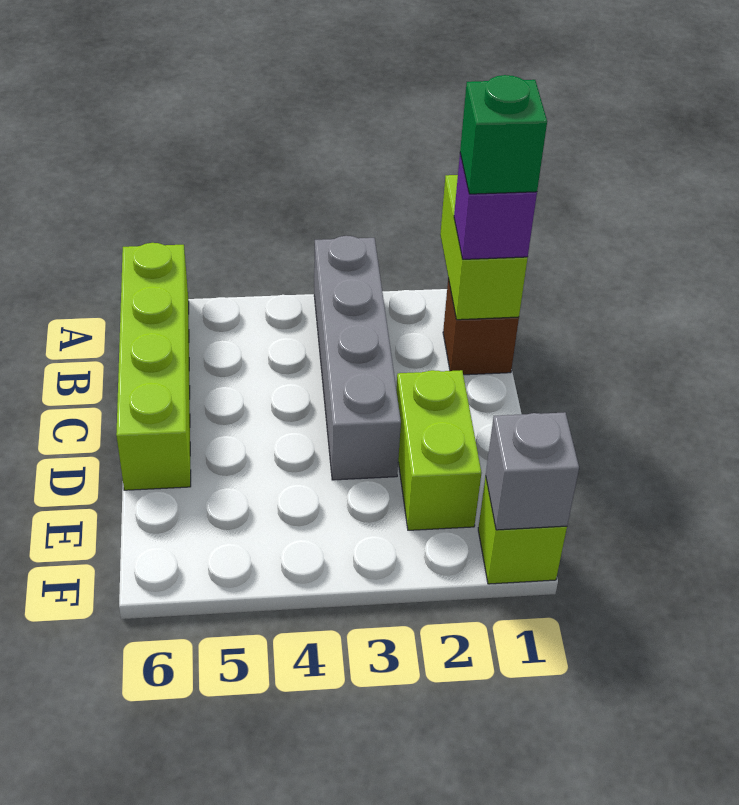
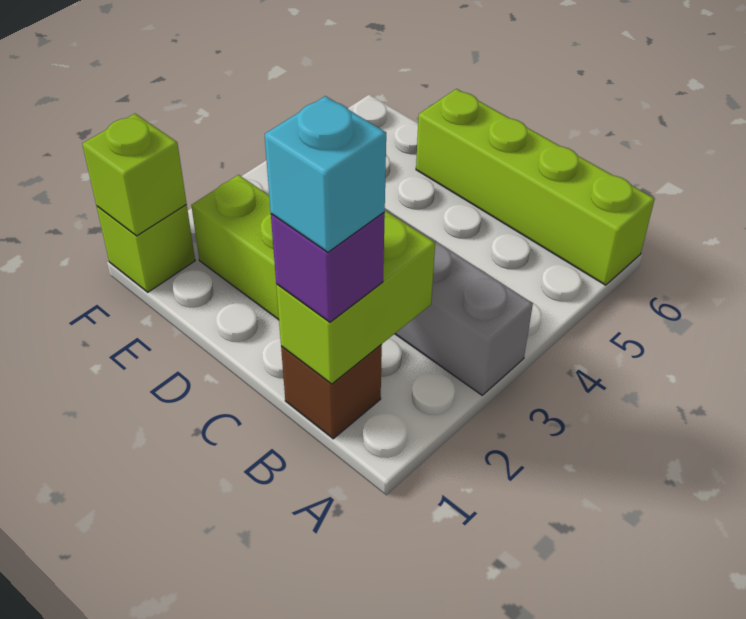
lime brick A1:B1 level 2 -> lime brick B1:B2 level 2
green brick B1 level 4 -> cyan brick B1 level 4
grey brick F1 level 2 -> lime brick F1 level 2

